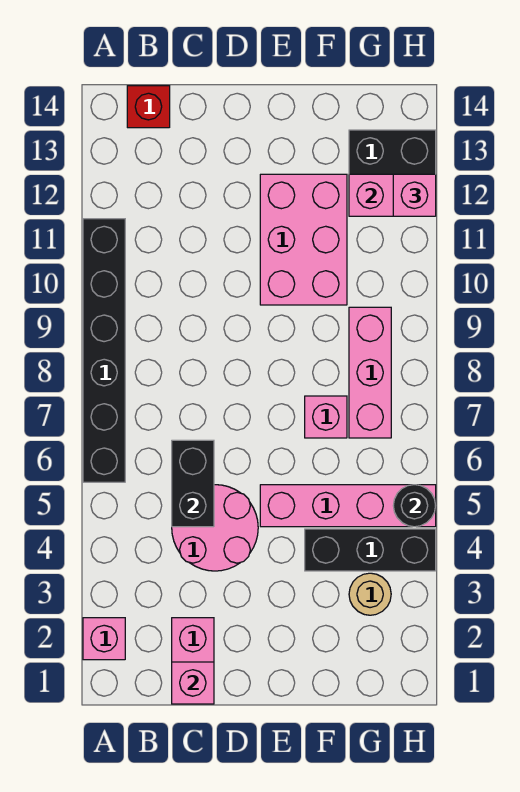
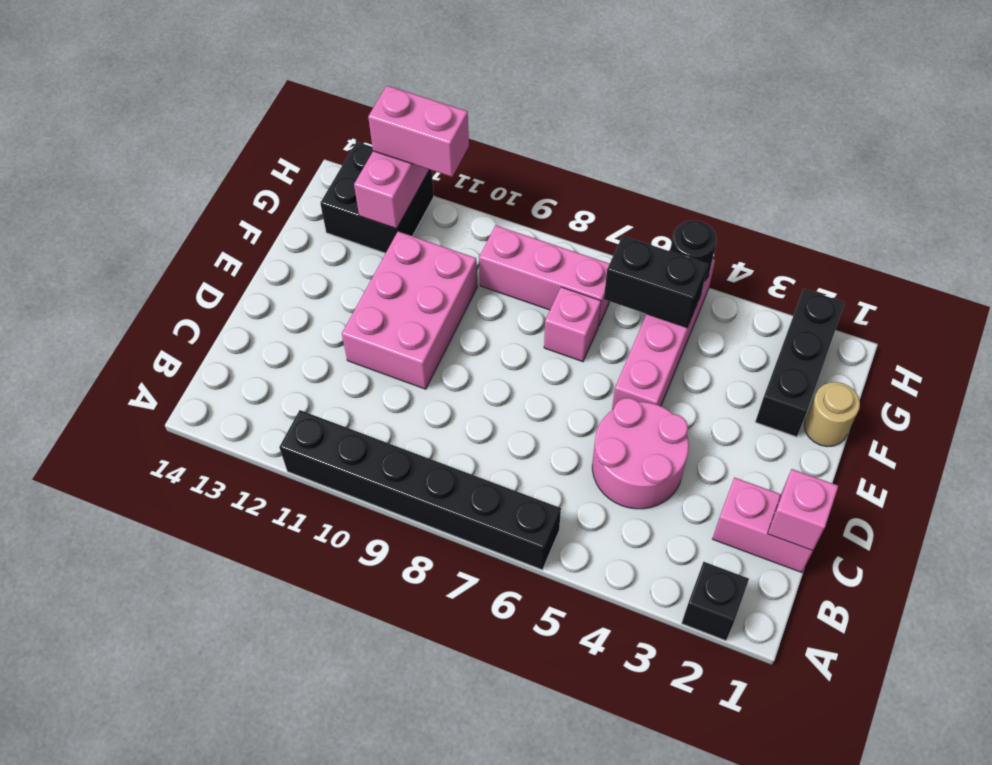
pink brick A2 level 1 -> black brick A2 level 1
red brick B14 level 1 -> none
black brick C5:C6 level 2 -> black brick G5:G6 level 2
pink brick E10:F12 level 1 -> pink brick D10:F11 level 1
black brick F4:H4 level 1 -> black brick F2:H2 level 1
tan round brick G3 level 1 -> tan round brick F1 level 1
pink brick H12 level 3 -> pink brick H11:H12 level 3

